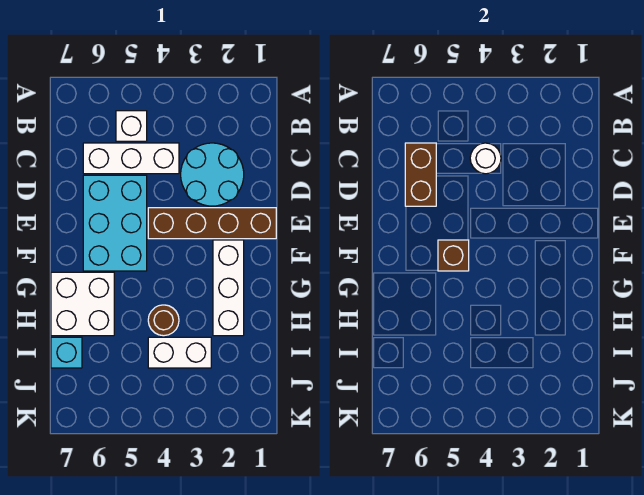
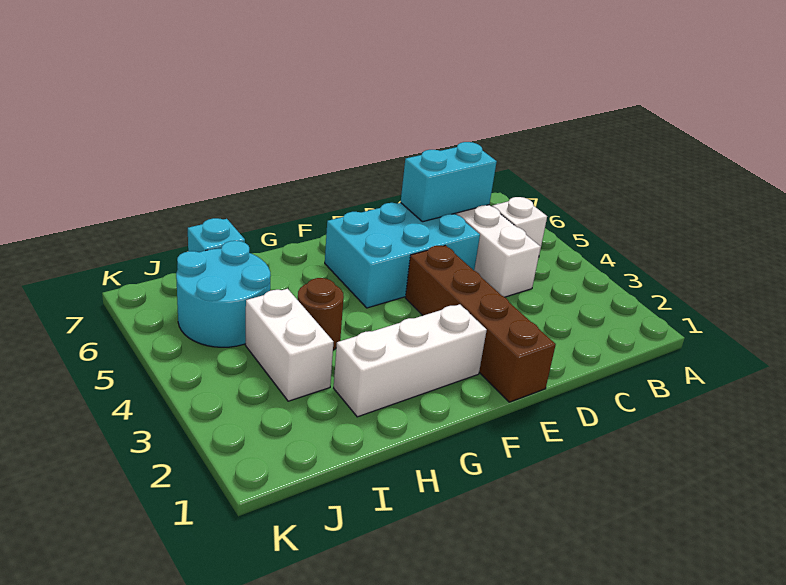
cyan round brick C2:D3 level 1 -> cyan round brick I5:J6 level 1
white round brick C4 level 2 -> none
brown brick C6:D6 level 2 -> cyan brick C6:D6 level 2
brown brick F5 level 2 -> none
white brick G6:H7 level 1 -> none

